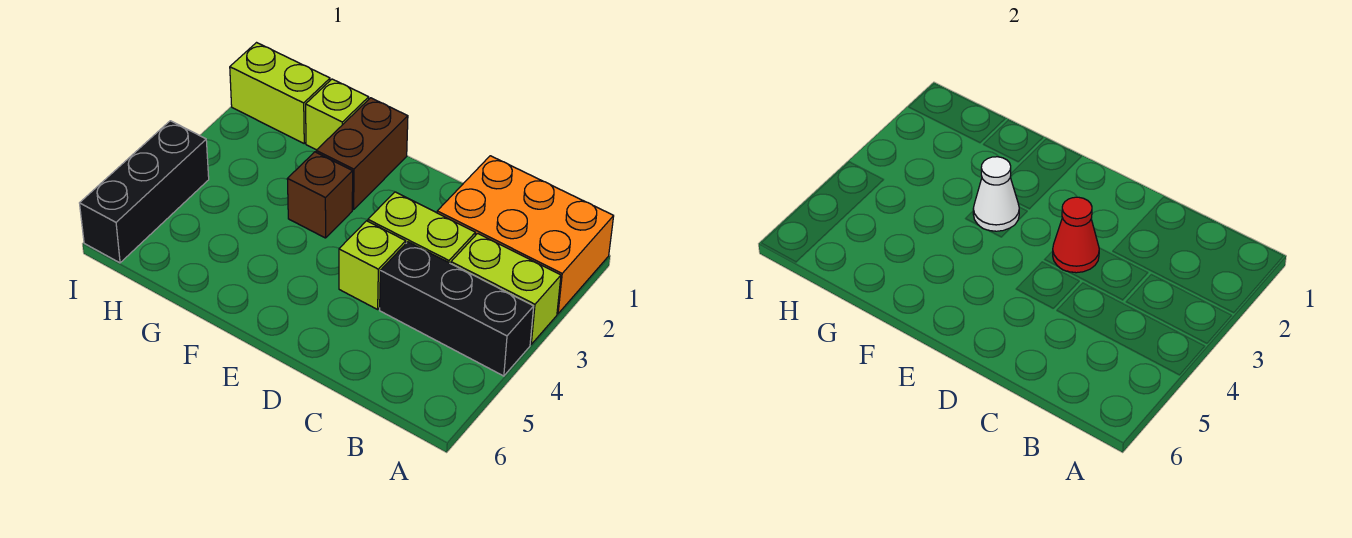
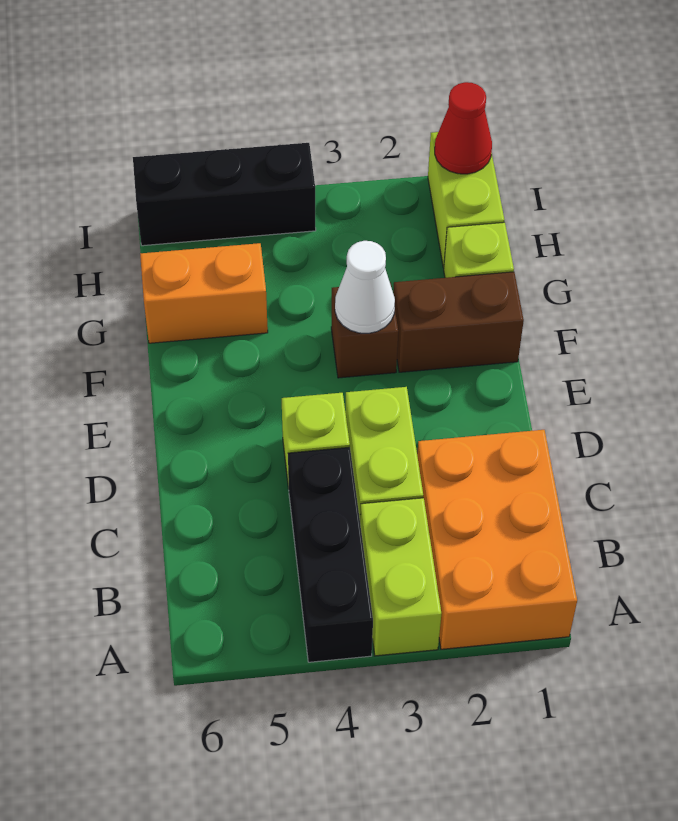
red cone D3 level 2 -> red cone I1 level 2
none -> orange brick G5:G6 level 1

